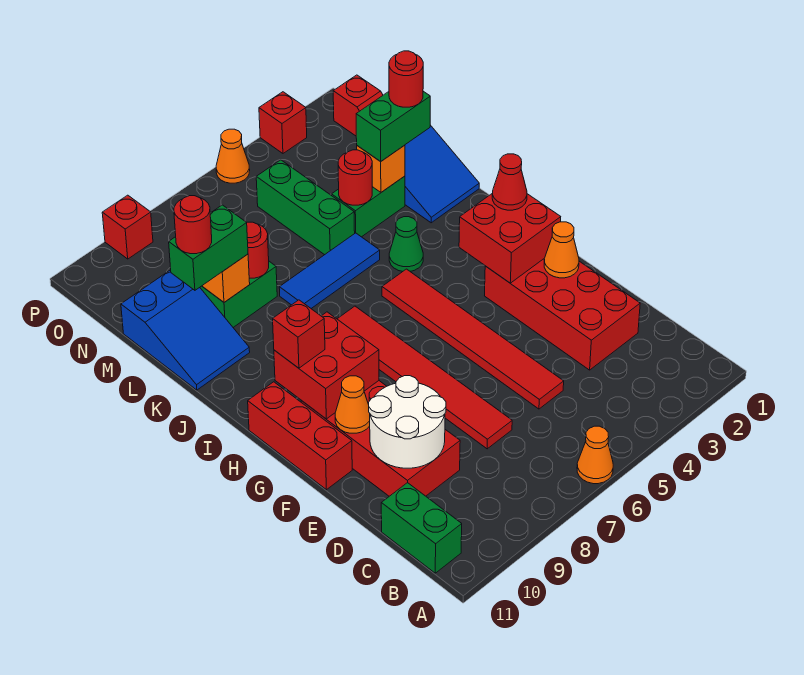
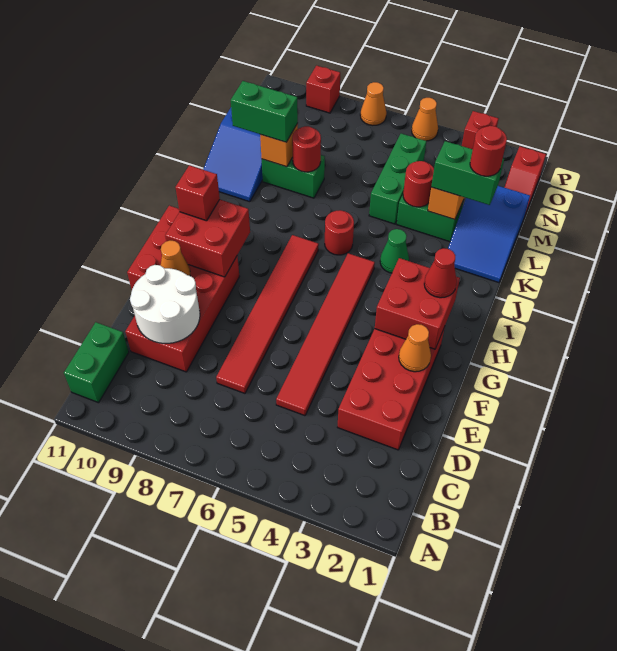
orange cone A6 level 1 -> orange cone P7 level 1
blue tile K5:K7 level 1 -> none
red round brick L10 level 4 -> red round brick J6 level 1

